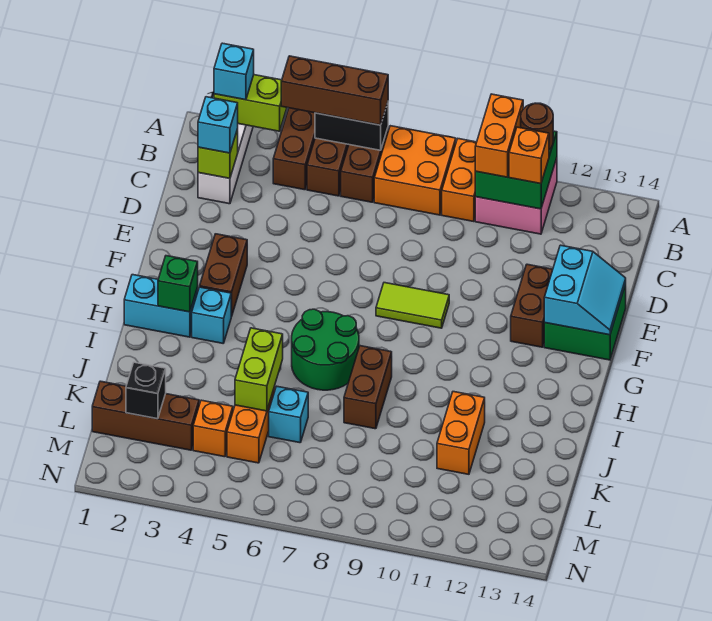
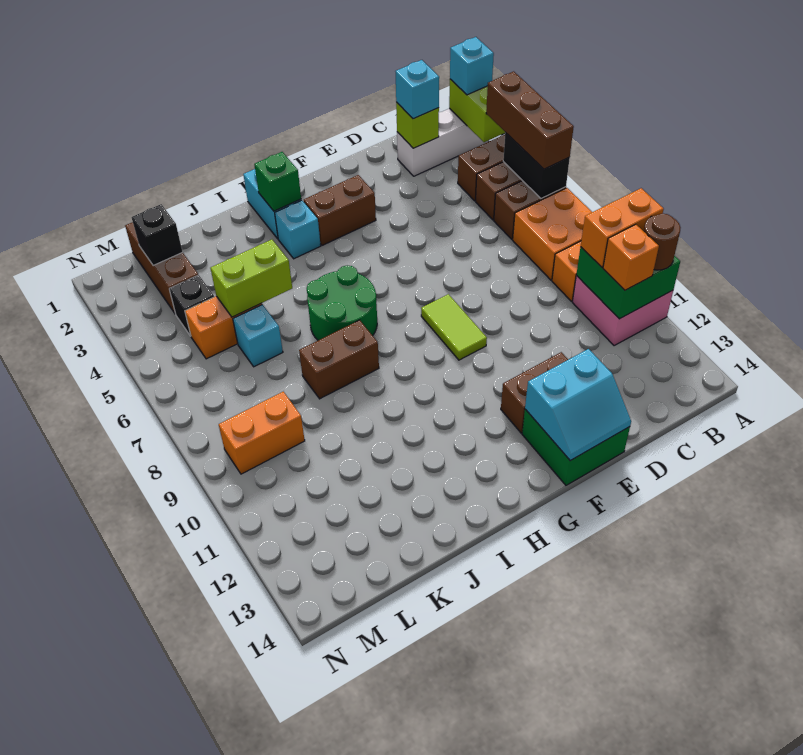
orange brick J11:K11 level 1 -> orange brick L9:M9 level 1
orange brick L4 level 1 -> black brick L4 level 1

